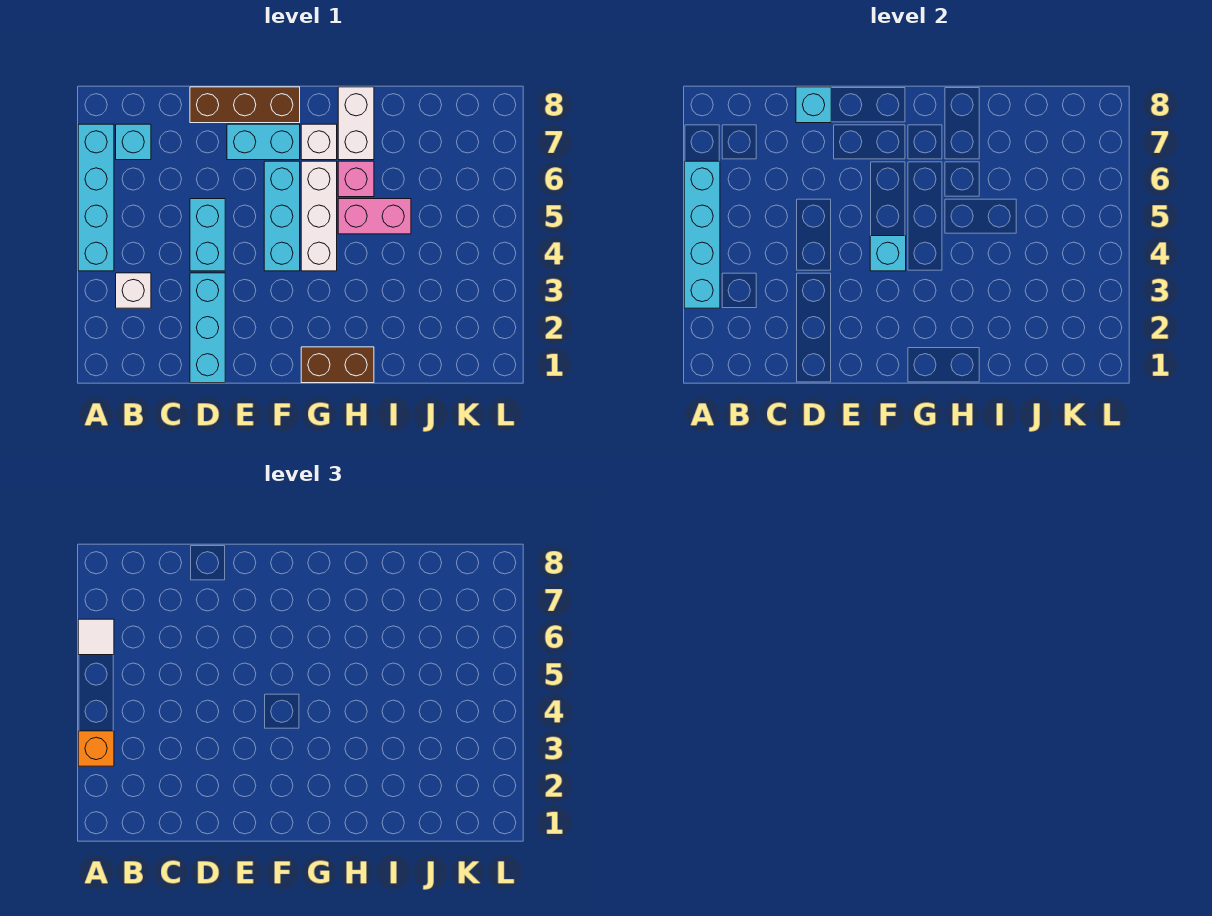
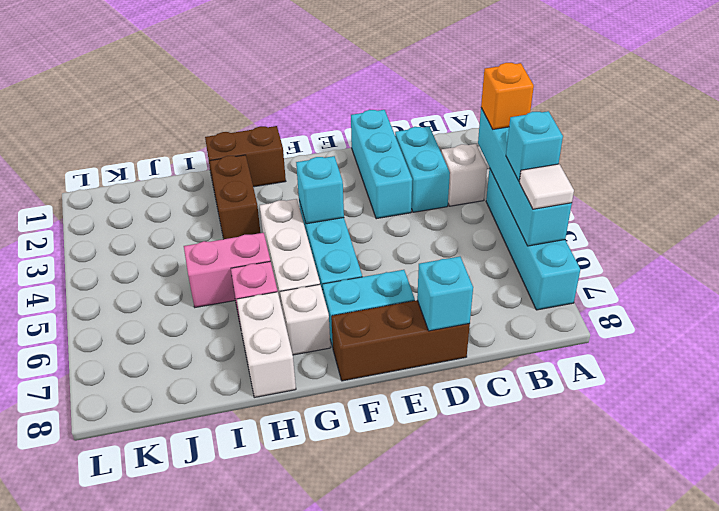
cyan brick B7 level 1 -> cyan brick A5 level 3
cyan brick D4:D5 level 1 -> cyan brick C2:C3 level 1
none -> brown brick H2:H3 level 1

